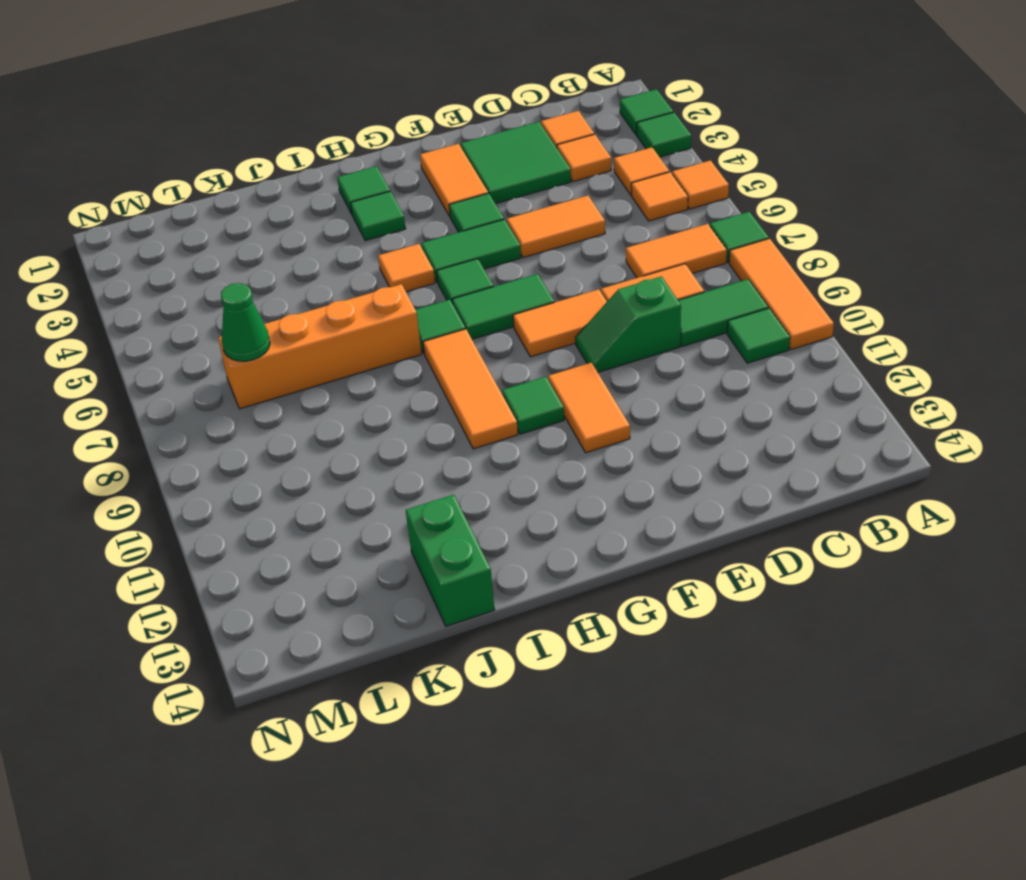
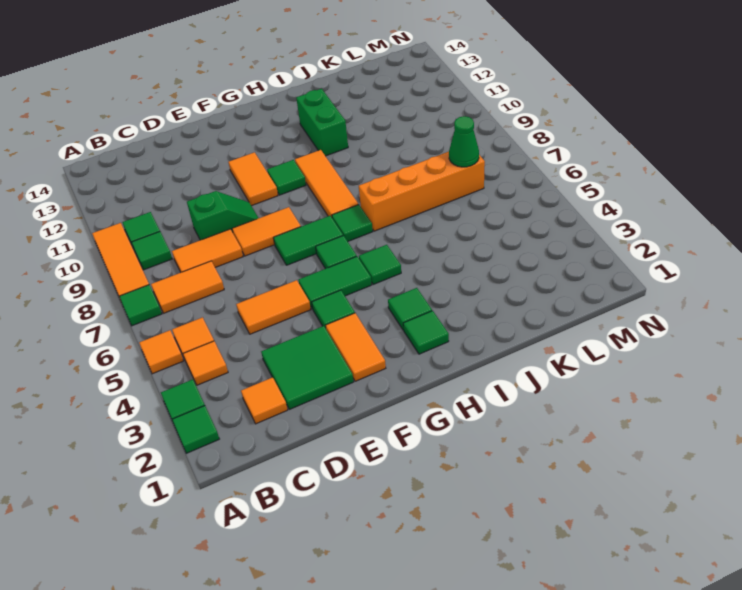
green tile B9:C9 level 1 -> green tile B9 level 1
orange tile C3 level 1 -> none
orange tile H5 level 1 -> green tile H5 level 1
green brick J13:J14 level 1 -> green brick I11:I12 level 1

